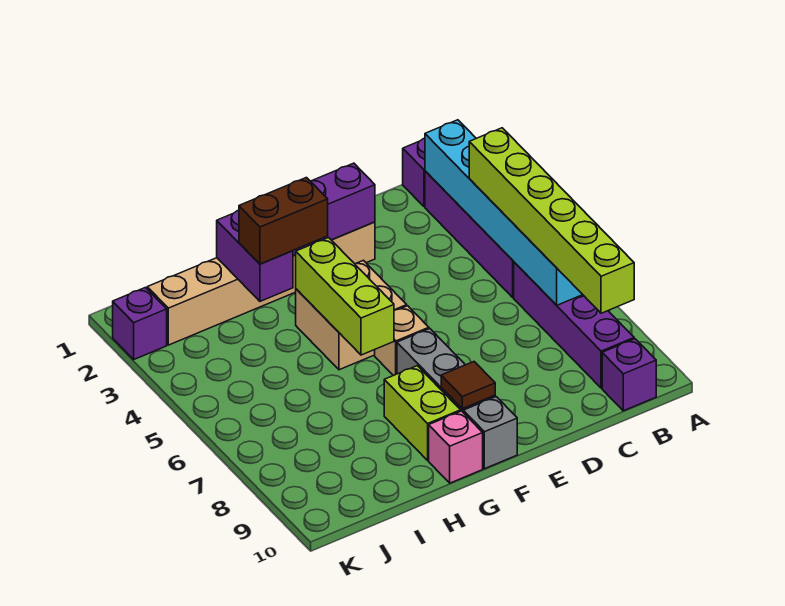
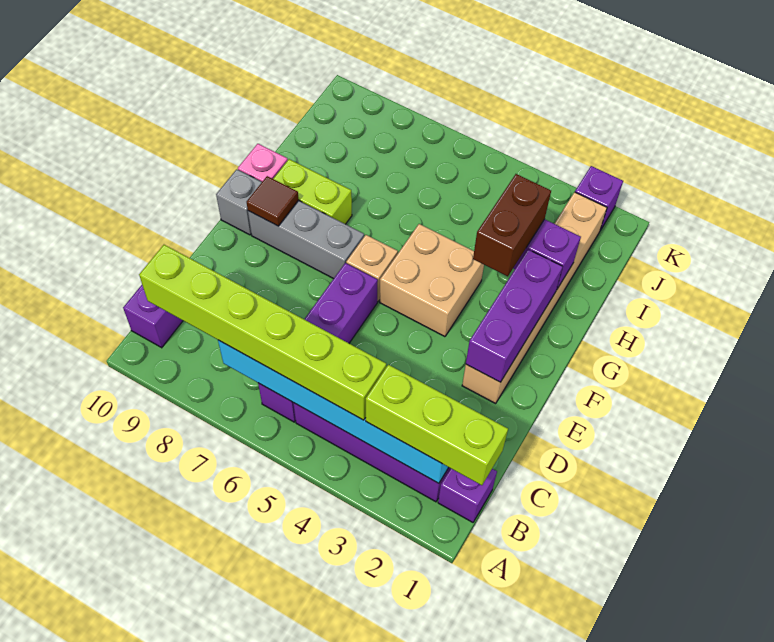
purple brick B6:B9 level 1 -> purple brick B6:E6 level 1
lime brick G4:G6 level 2 -> lime brick B1:B3 level 3

